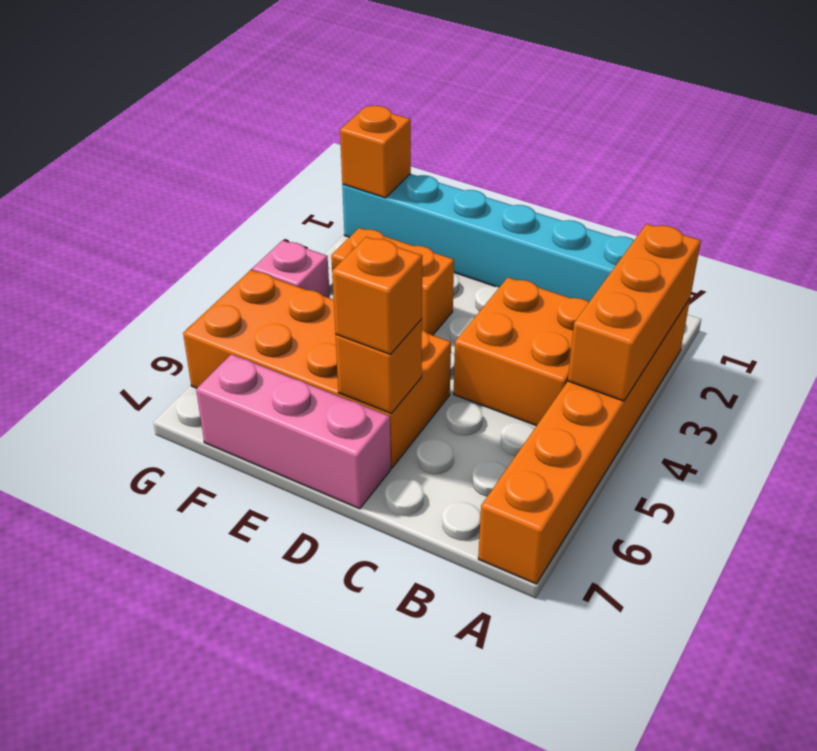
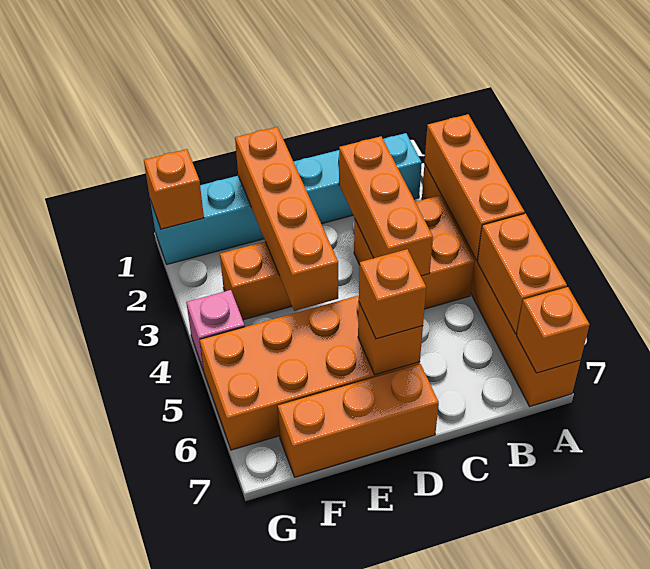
none -> orange brick A5:A6 level 2
none -> orange brick A7 level 2
none -> orange brick C2:C4 level 2
pink brick D7:F7 level 1 -> orange brick D7:F7 level 1
none -> orange brick E1:E4 level 2

